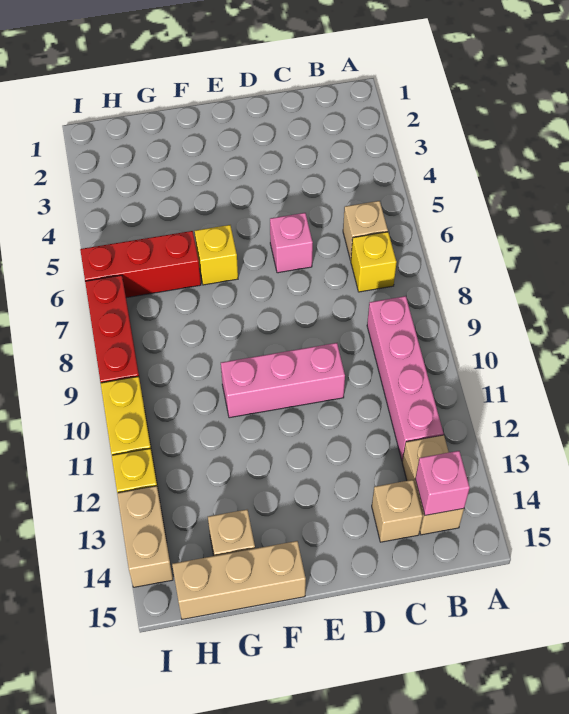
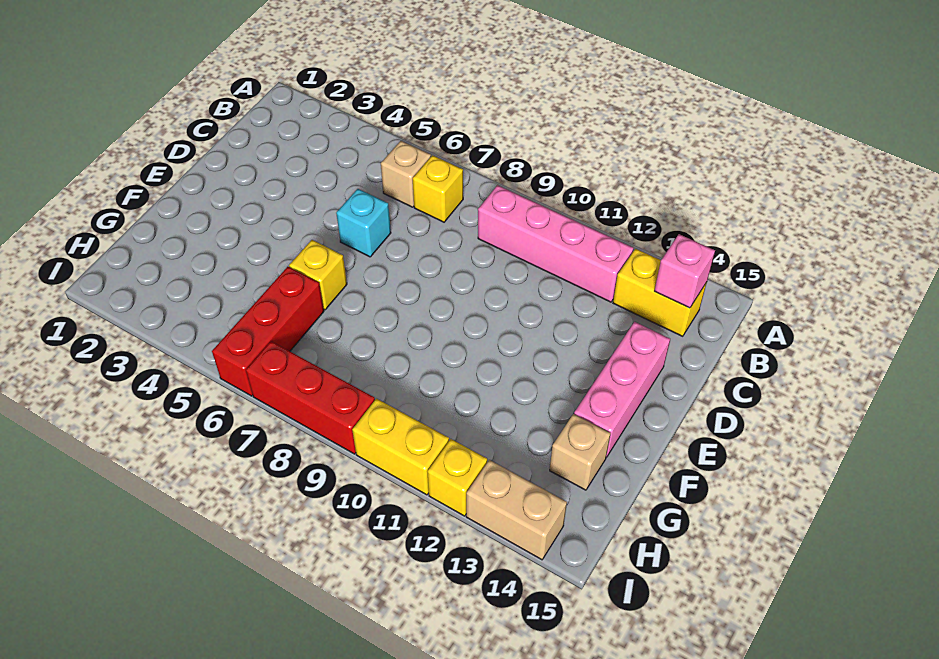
tan brick B13:B14 level 1 -> yellow brick B13:B14 level 1
tan brick C14 level 1 -> none
pink brick D6 level 1 -> cyan brick D6 level 1
pink brick D10:F10 level 1 -> pink brick D14:F14 level 1
tan brick F15:H15 level 1 -> none

